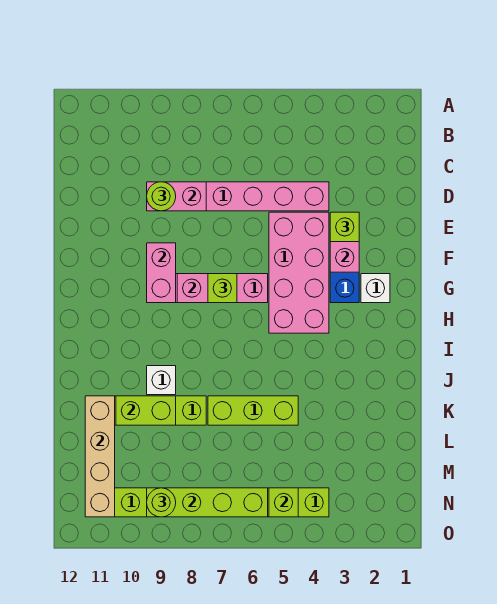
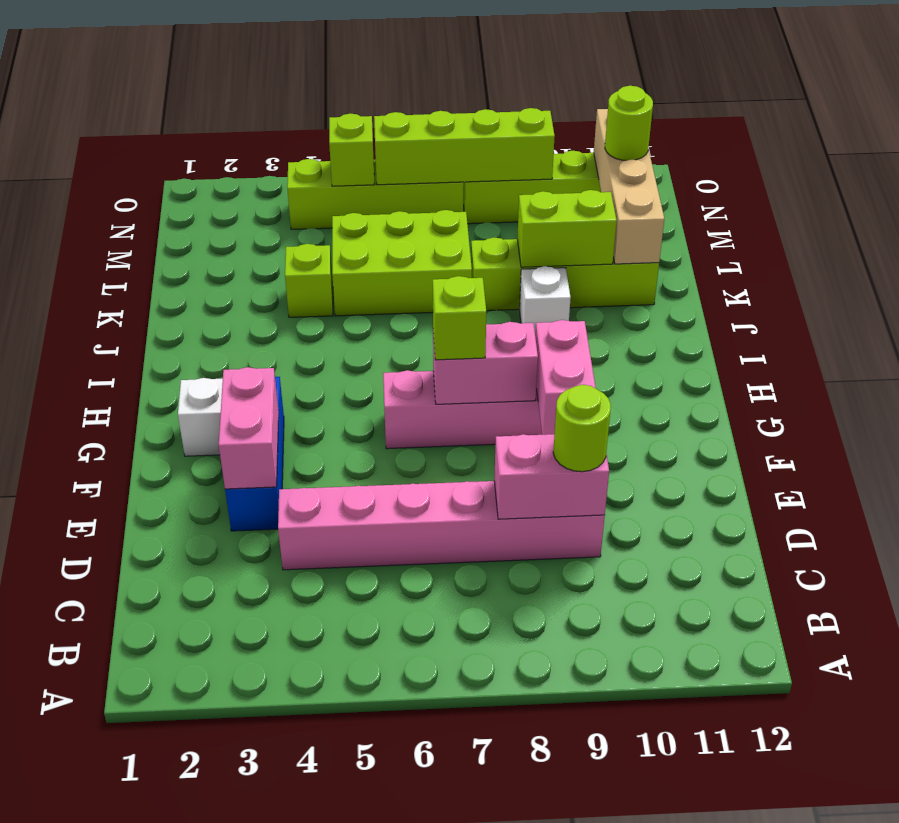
lime brick E3 level 3 -> lime brick K4 level 1
pink brick E4:H5 level 1 -> none
lime brick K5:K7 level 1 -> lime brick K5:L7 level 1
lime round brick N9 level 3 -> lime round brick M11 level 3

